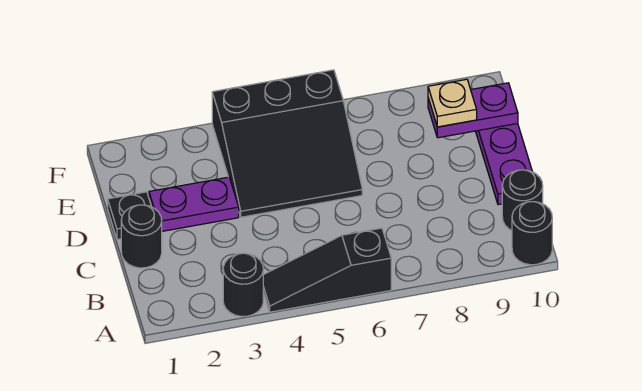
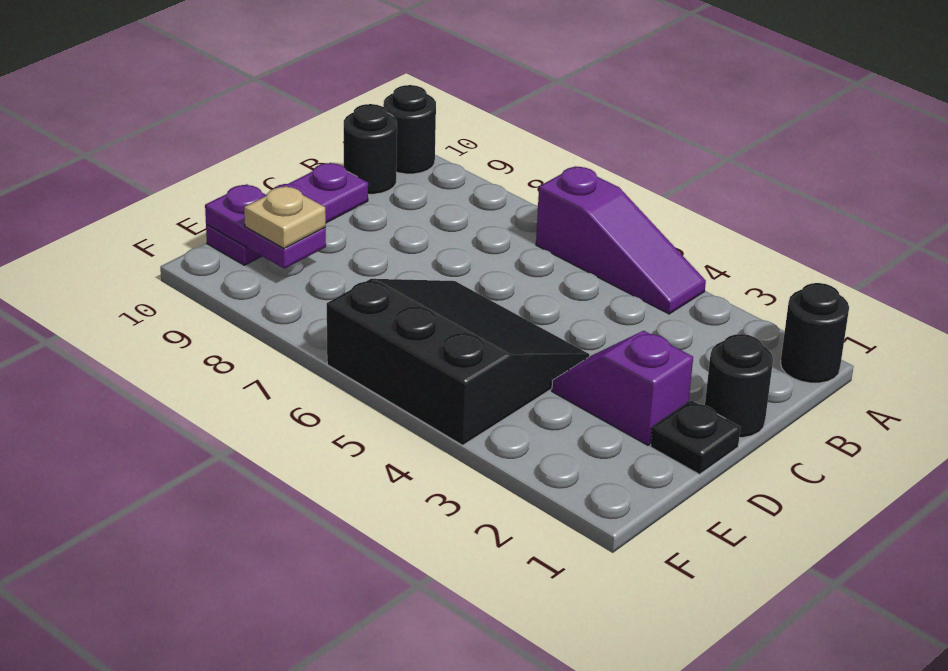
black round brick A3 level 1 -> black round brick A1 level 1
black slope A4:A6 level 1 top 6 -> purple slope A4:A6 level 1 top 6
purple plate D2:D3 level 1 -> purple slope D2:D3 level 1 top 2

